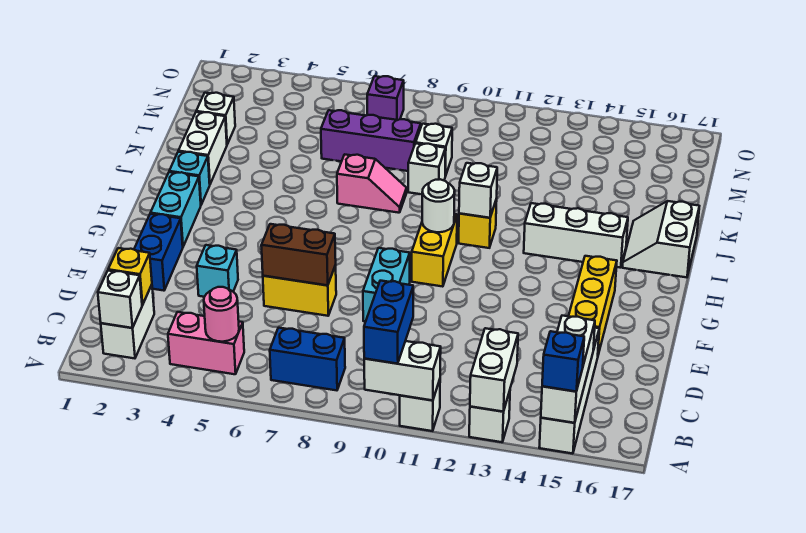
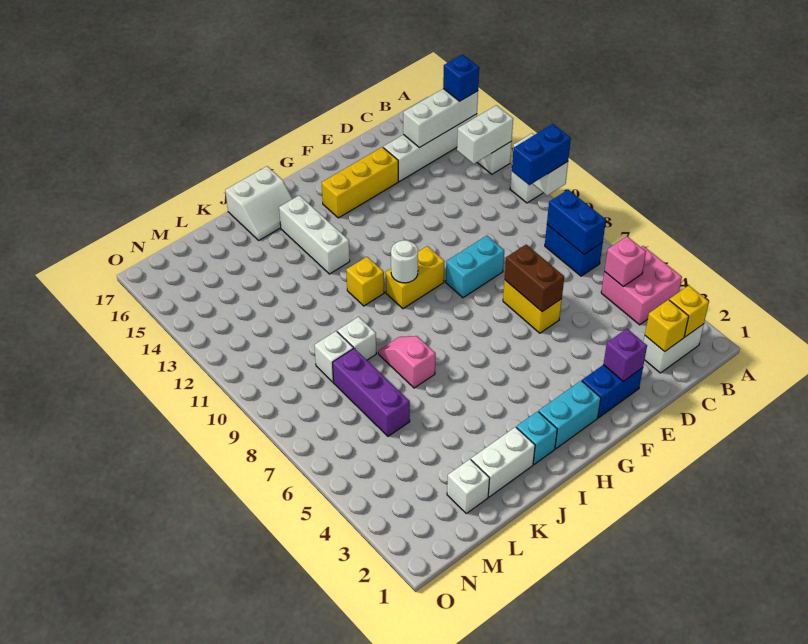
white brick B2 level 2 -> yellow brick B2 level 2
pink brick B4:B5 level 1 -> pink brick A4:B5 level 1
pink round brick B5 level 2 -> pink brick B5 level 2
none -> blue brick B7:B8 level 2
cyan brick E4 level 1 -> none
white brick I11 level 2 -> none
purple brick N7 level 1 -> purple brick E2 level 2

